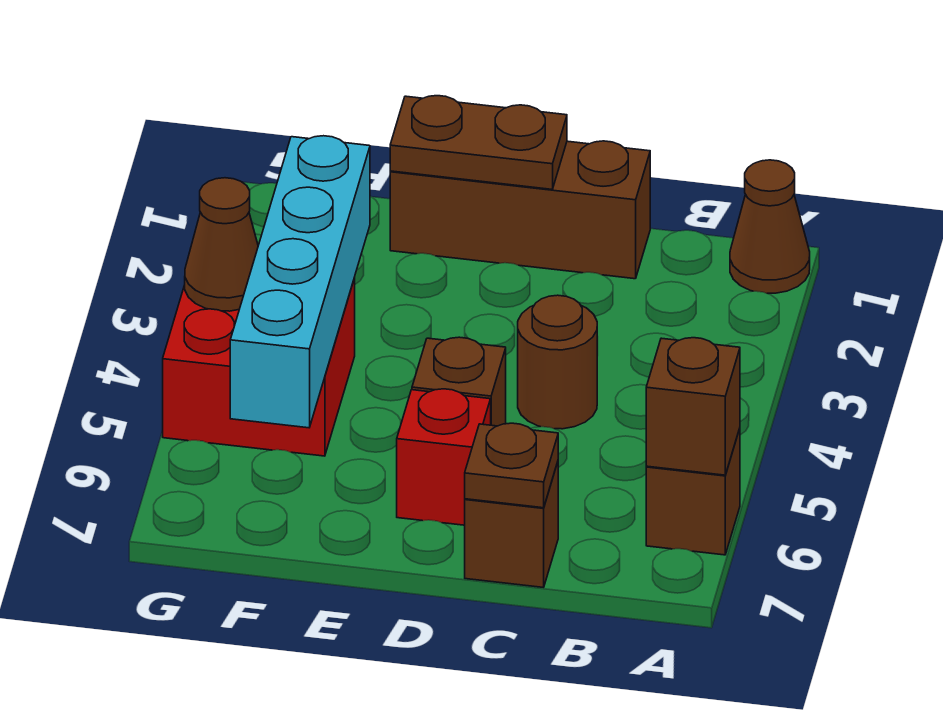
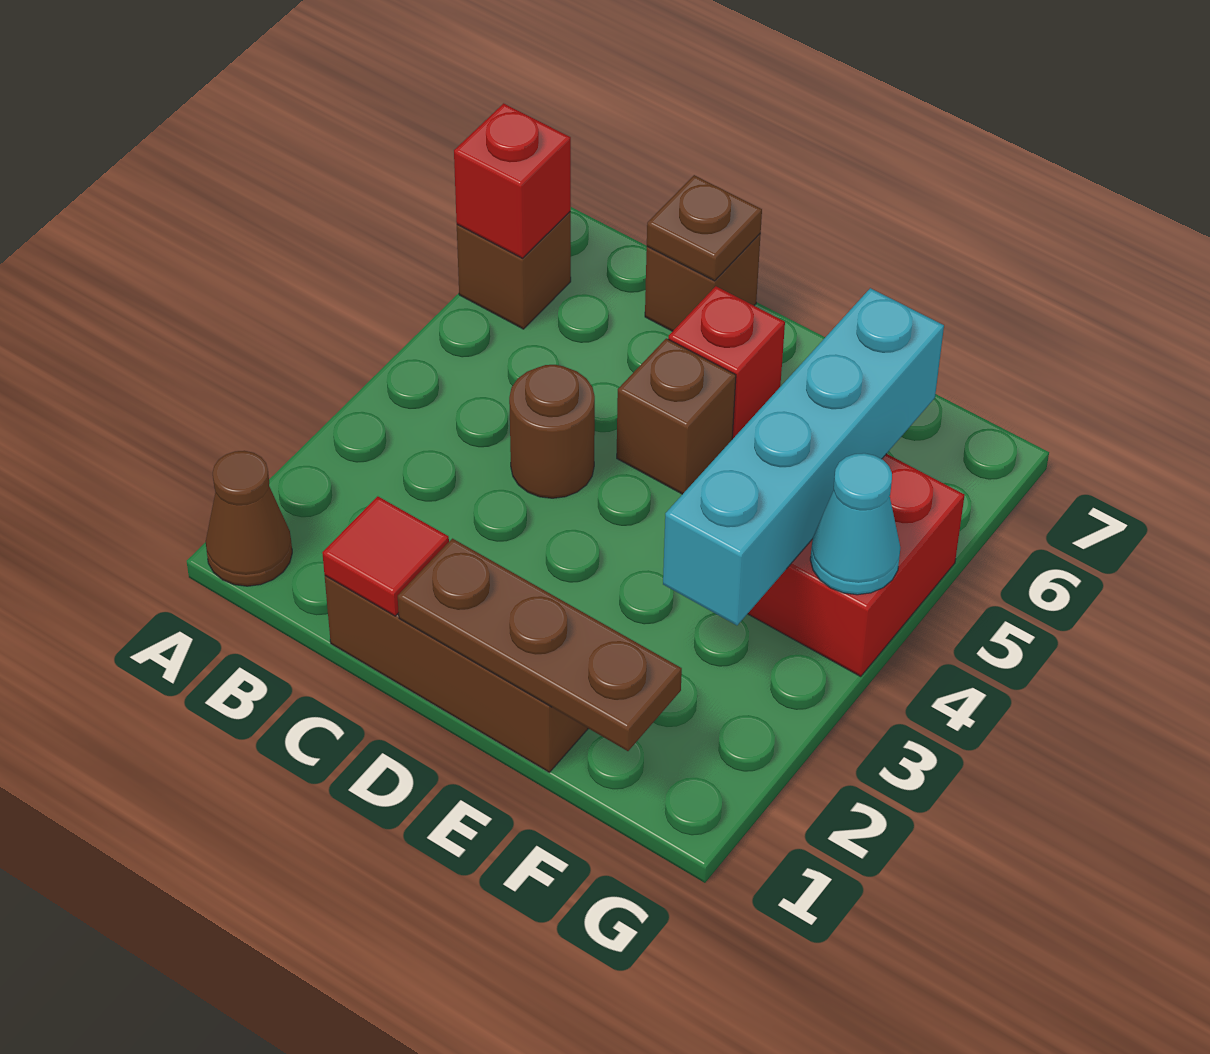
brown brick A6 level 2 -> red brick A6 level 2
none -> red tile C1 level 2
brown plate D1:E1 level 2 -> brown plate D1:F1 level 2
brown cone G4 level 2 -> cyan cone G4 level 2

